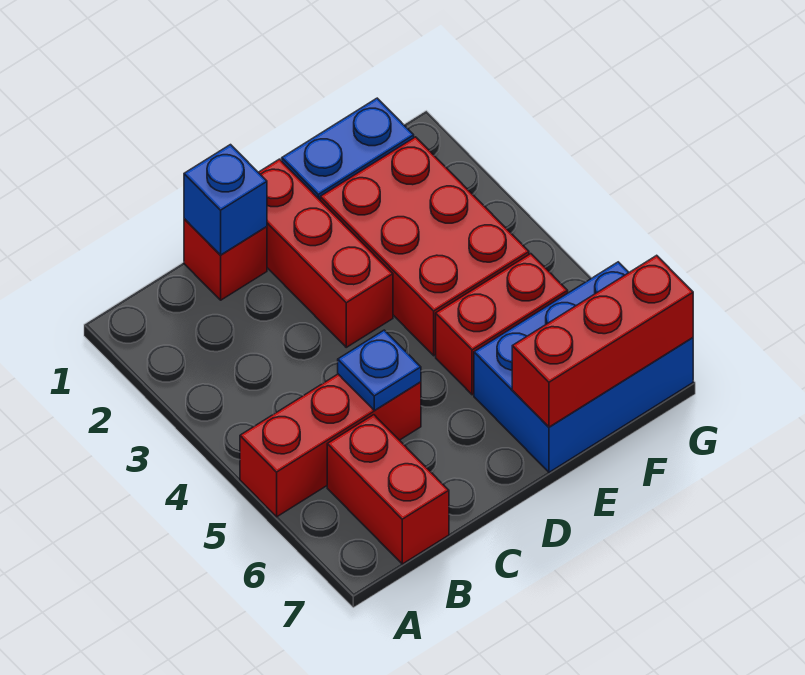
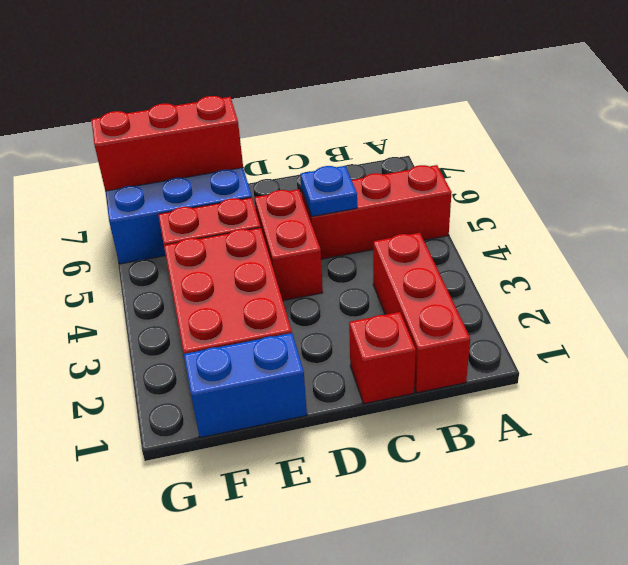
red brick B6:B7 level 1 -> red brick D4:D5 level 1
blue brick C1 level 2 -> none
red brick D1:D3 level 1 -> red brick B1:B3 level 1

